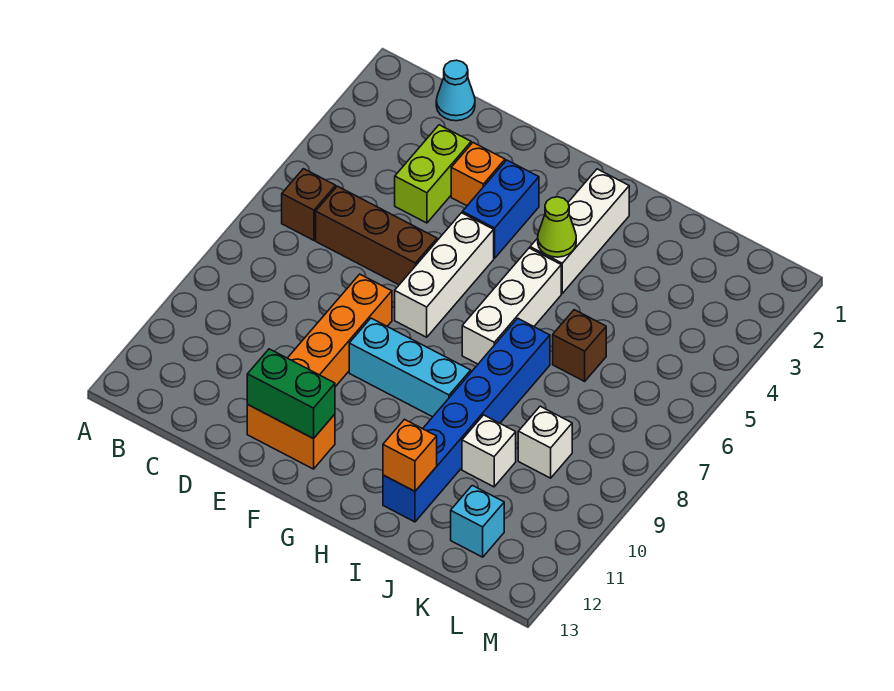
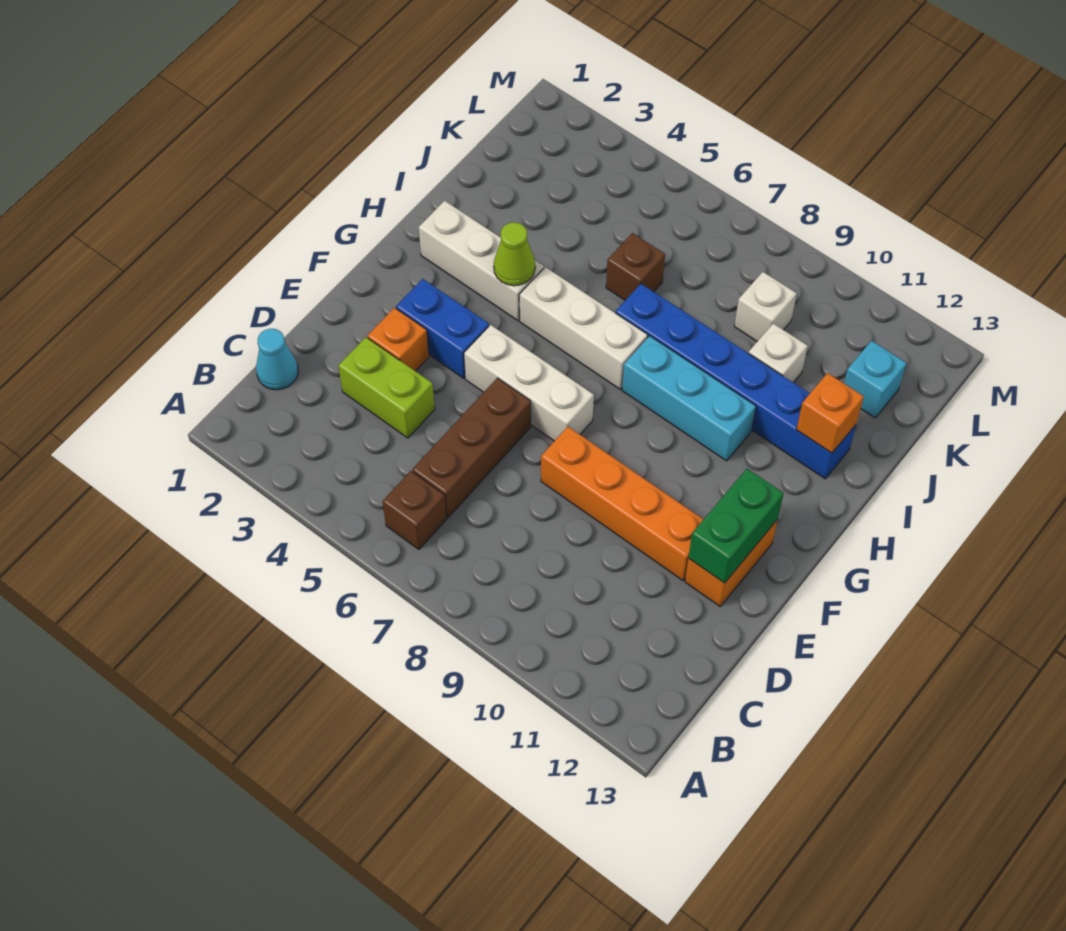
cyan brick F9:H9 level 1 -> cyan brick H8:H10 level 1

